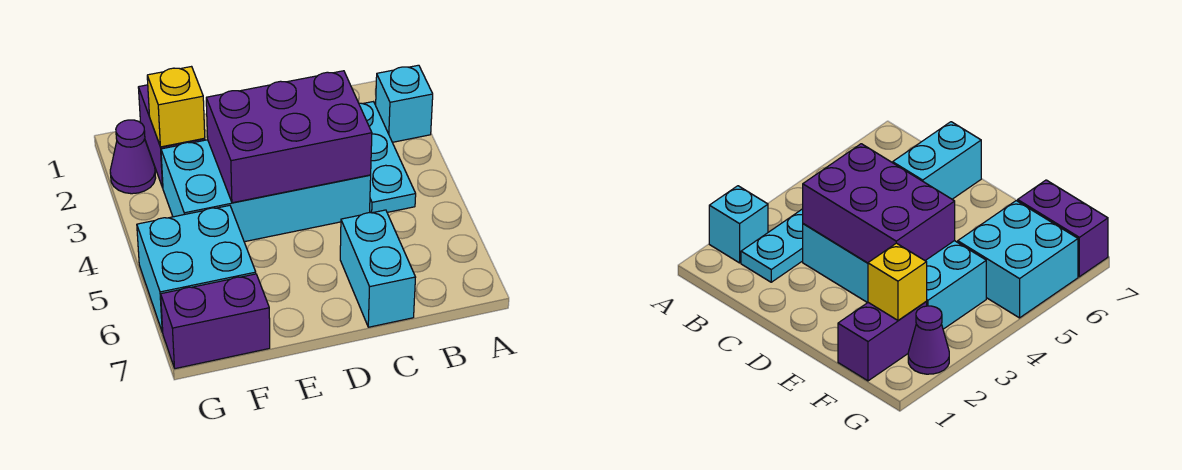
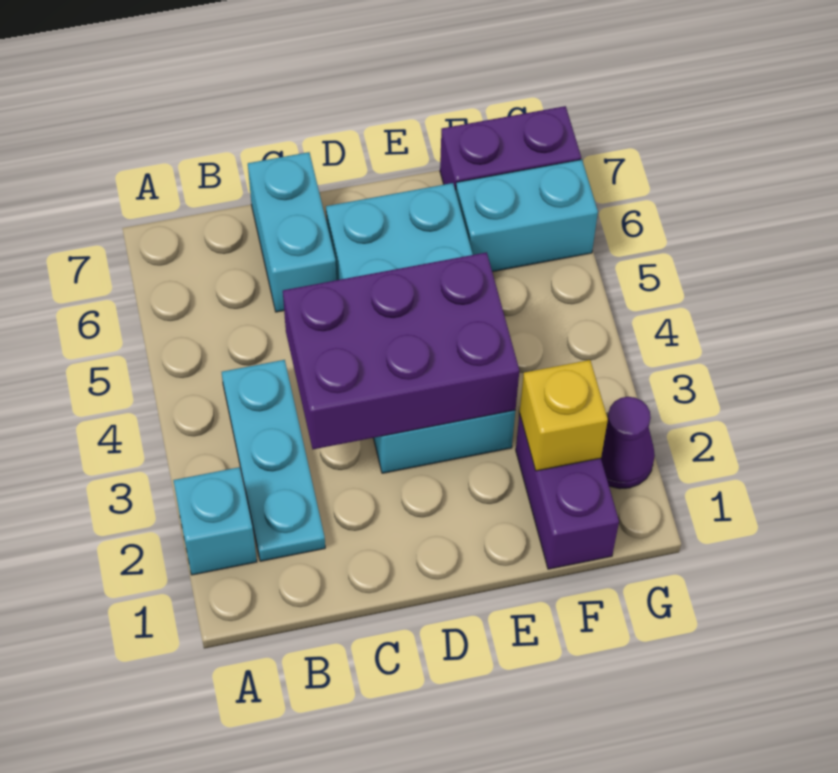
cyan brick C3:F4 level 1 -> cyan brick D3:E6 level 1
cyan brick F5:G6 level 1 -> cyan brick F6:G6 level 1

